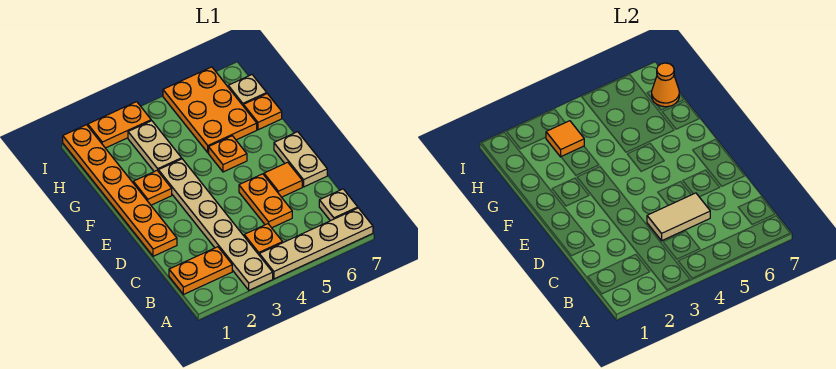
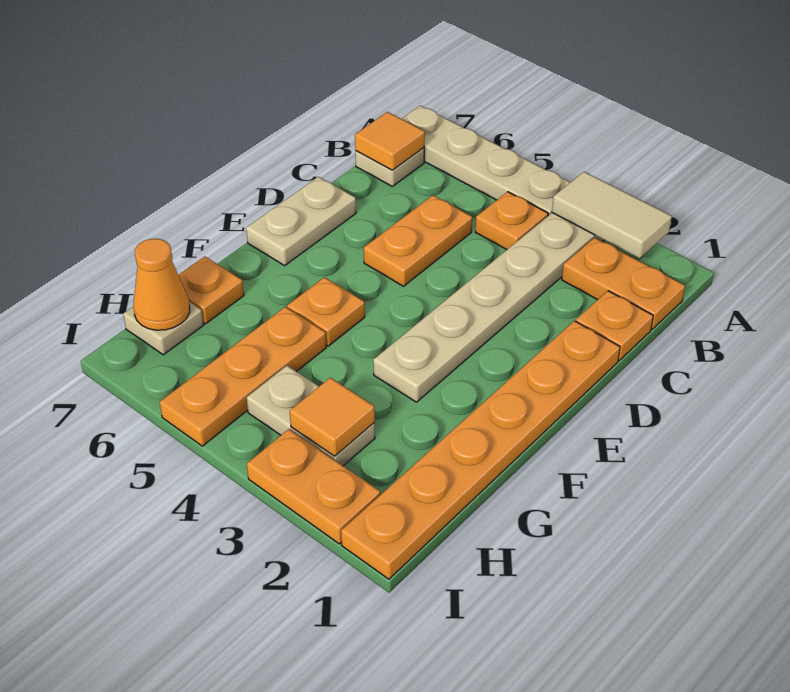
tan tile C4:C5 level 2 -> tan tile A2:A3 level 2
orange tile D6 level 1 -> orange tile B7 level 2
orange plate F2 level 1 -> orange plate C1 level 1
tan plate G3:H3 level 1 -> tan plate H3:H4 level 1
orange plate G5:I6 level 1 -> orange plate G5:I5 level 1

